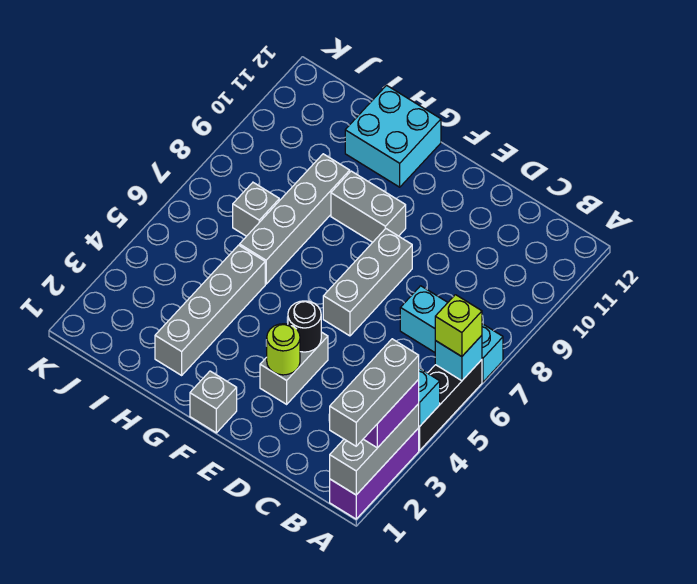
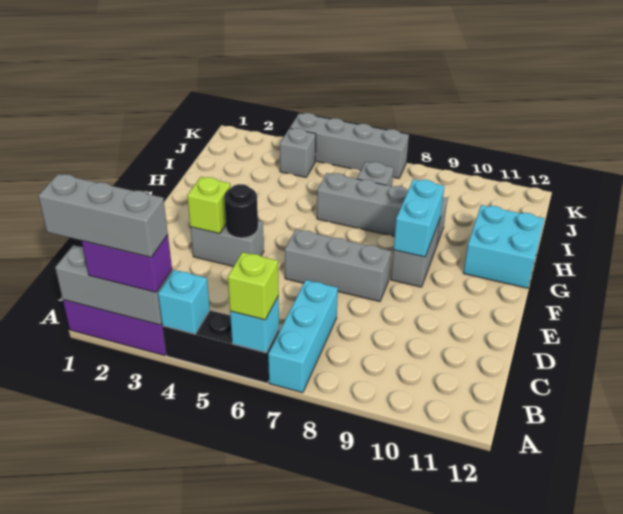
lime round brick E3 level 2 -> lime brick E3 level 2
grey brick F1 level 1 -> grey brick J4 level 1
none -> cyan brick F9:G9 level 2
grey brick H2:H5 level 1 -> grey brick K4:K7 level 1

